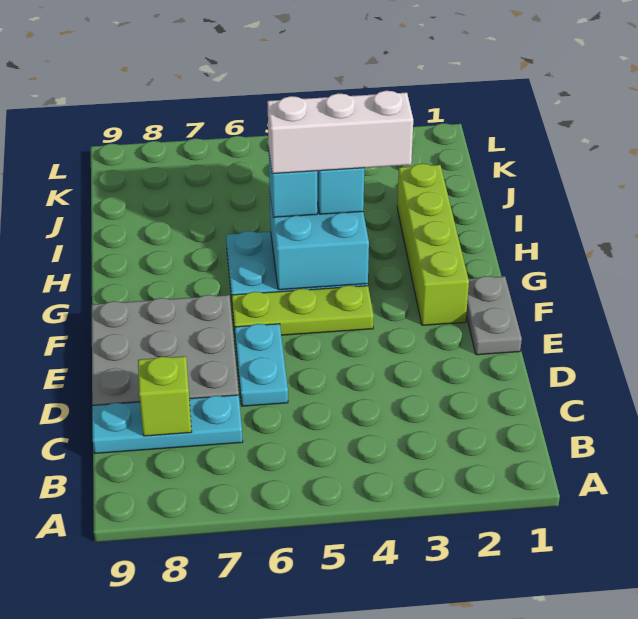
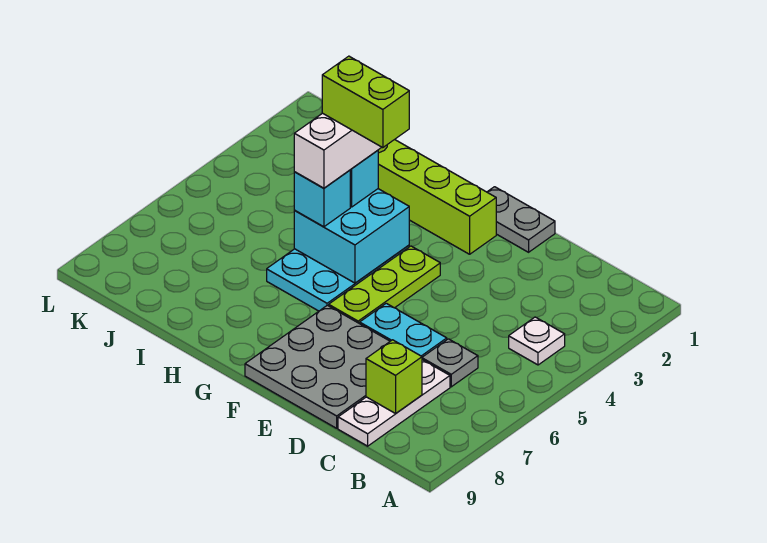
none -> white plate B4 level 1
none -> grey plate C6 level 1
cyan plate C7:C9 level 1 -> white plate C7:C9 level 1
none -> lime brick G4:H4 level 5

